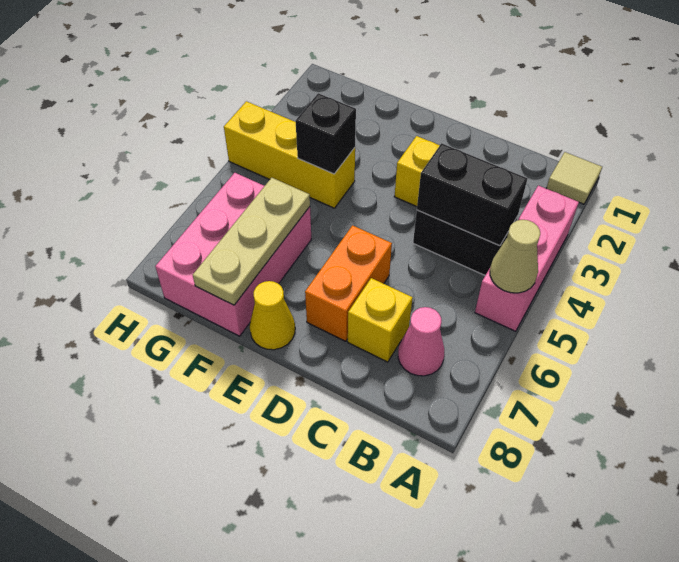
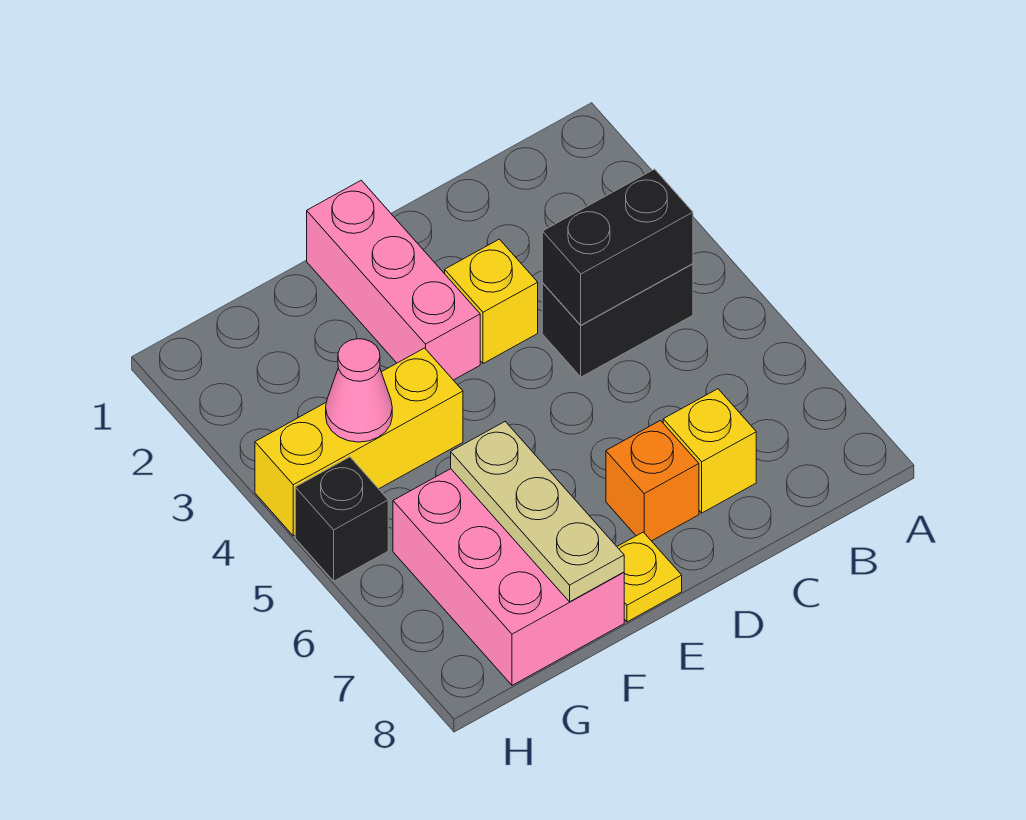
tan tile A1 level 1 -> none
pink brick A3:A5 level 1 -> pink brick E1:E3 level 1
tan cone A5 level 2 -> none
pink cone B7 level 1 -> pink cone G4 level 2
orange brick D6:D7 level 1 -> orange brick D7 level 1
yellow cone E8 level 1 -> yellow plate E8 level 1
black brick F4 level 2 -> black brick H5 level 1

